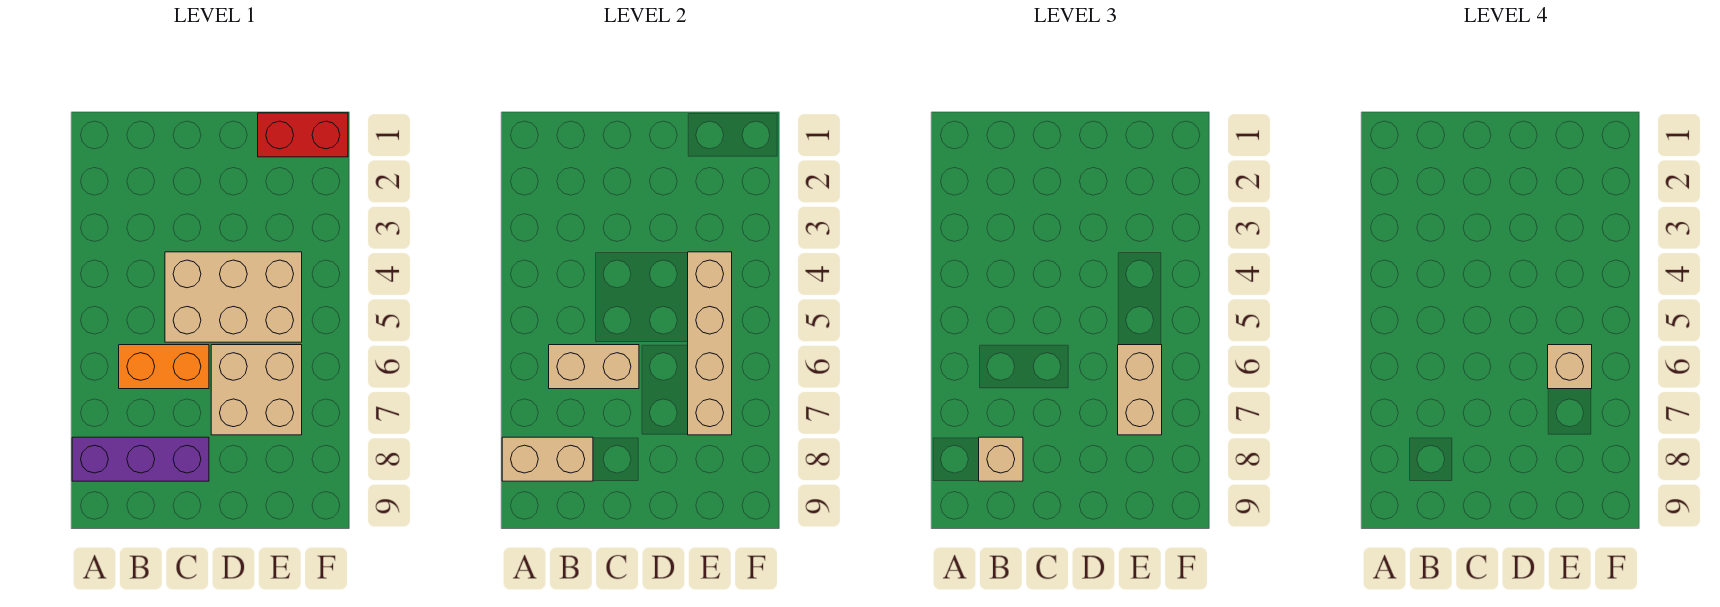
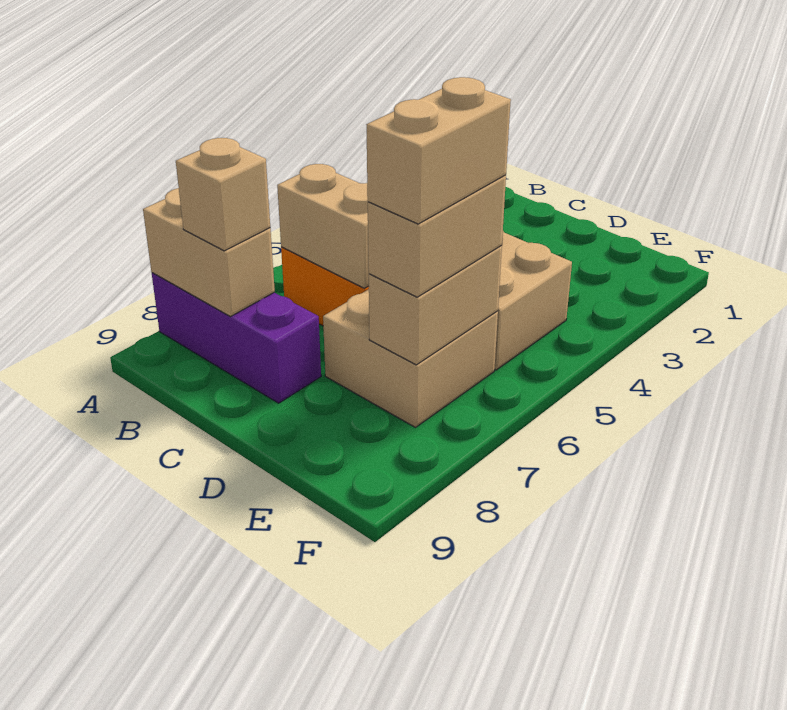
red brick E1:F1 level 1 -> none
tan brick E4:E7 level 2 -> tan brick E6:E7 level 2
tan brick E6 level 4 -> tan brick E6:E7 level 4

